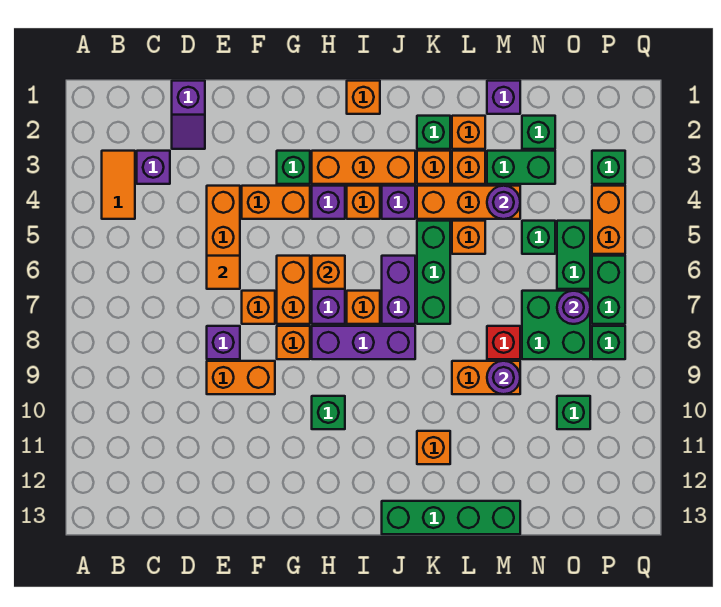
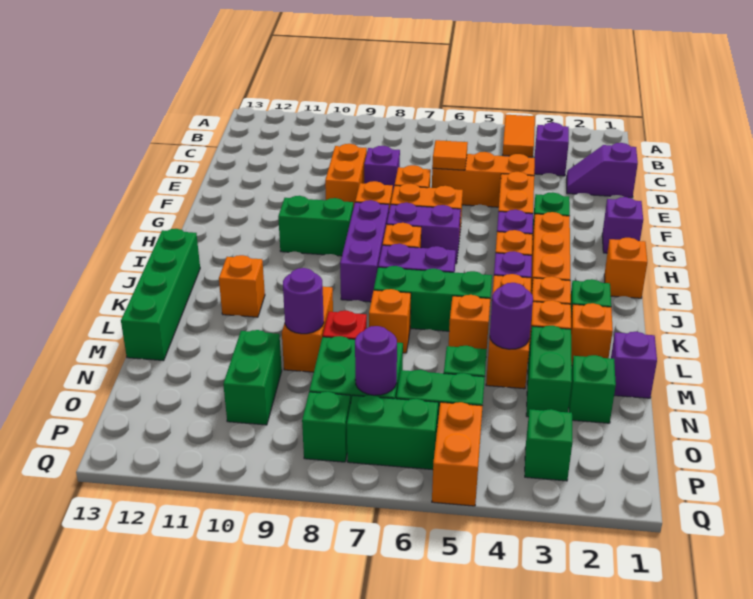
orange tile B3:B4 level 1 -> orange tile A4:B4 level 1
none -> purple brick G1 level 1
orange brick H6 level 2 -> orange brick L7 level 1
green brick H10 level 1 -> green brick H9:H10 level 1
green brick O10 level 1 -> green brick N10:O10 level 1
orange brick P4:P5 level 1 -> orange brick P5:Q5 level 1

